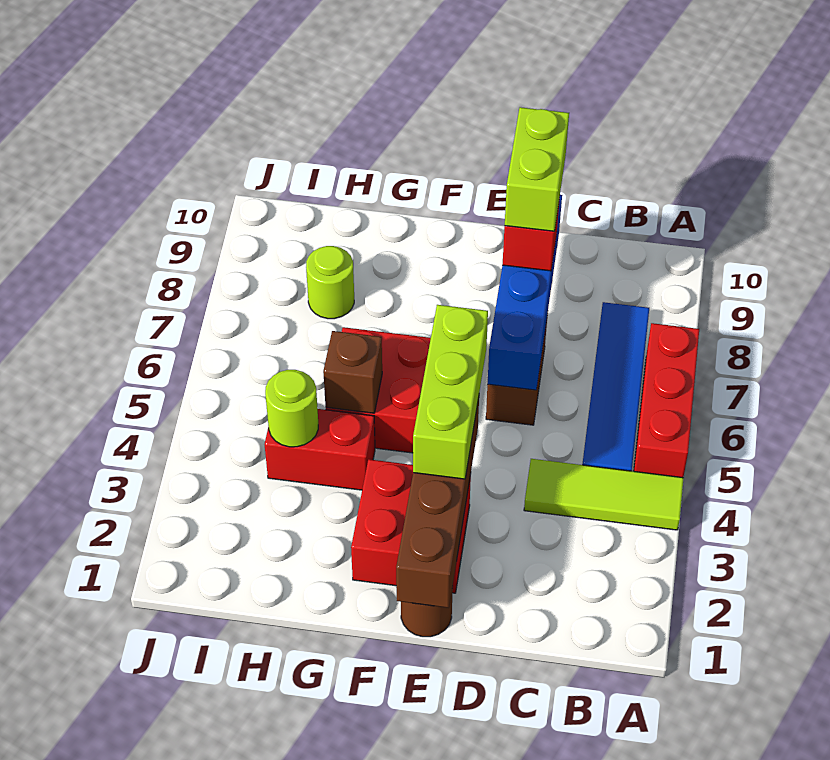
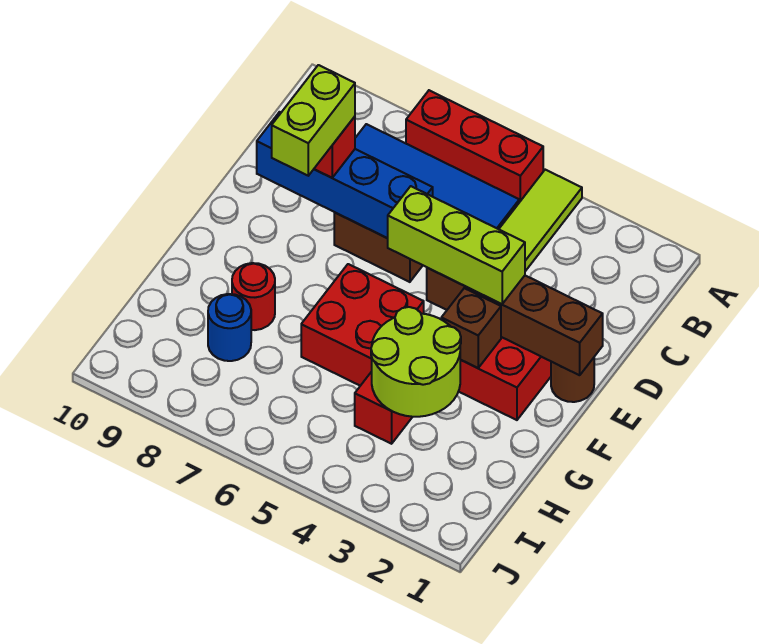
lime brick D8:D9 level 4 -> lime brick D8:E8 level 4
brown brick G5 level 2 -> brown brick F3 level 2
none -> red round brick G8 level 1
lime round brick H4 level 2 -> lime round brick G3:H4 level 2
lime round brick H8 level 1 -> blue round brick H8 level 1

